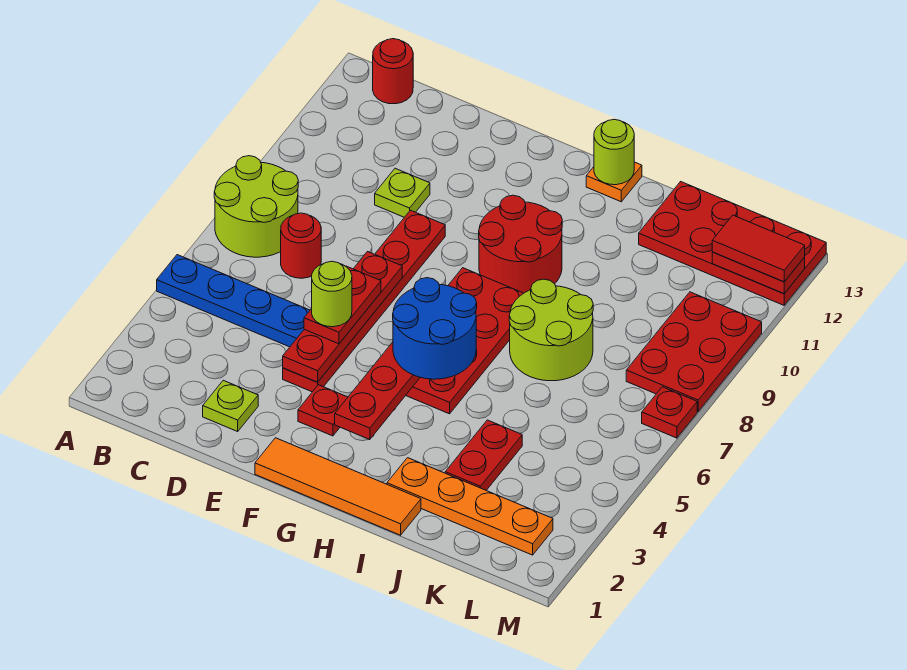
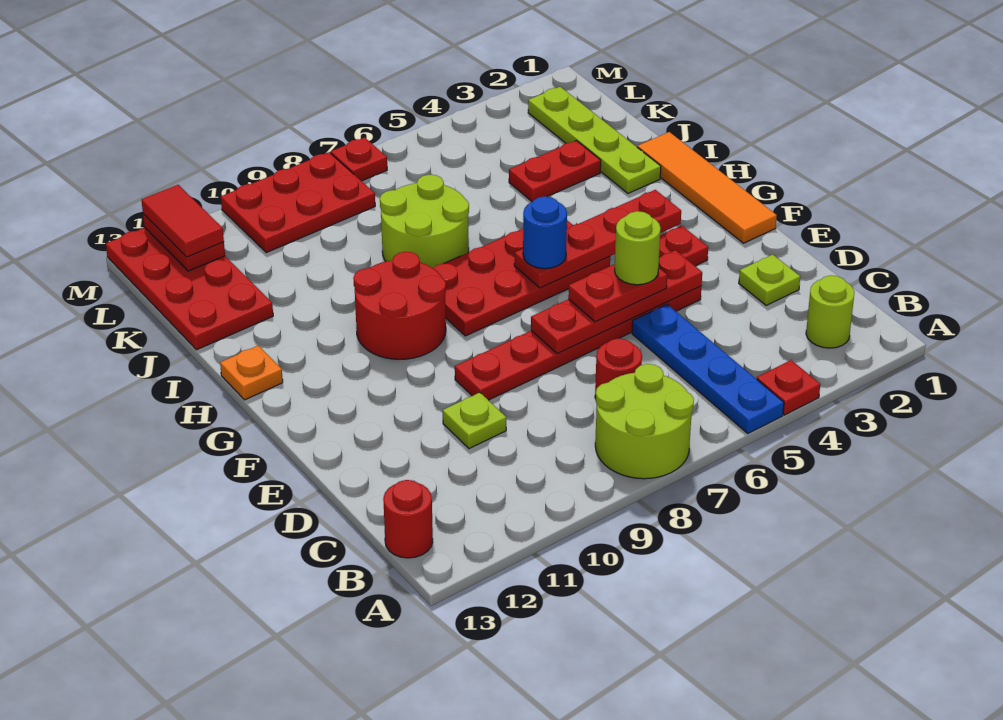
none -> red plate A4 level 1
blue round brick G5:H6 level 3 -> blue round brick G6 level 3
lime round brick H13 level 2 -> lime round brick B2 level 1
orange plate I2:L2 level 1 -> lime plate I2:L2 level 1

